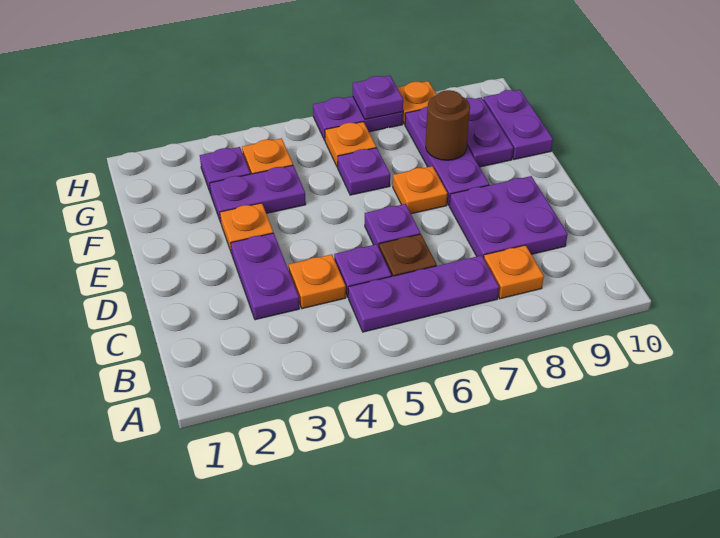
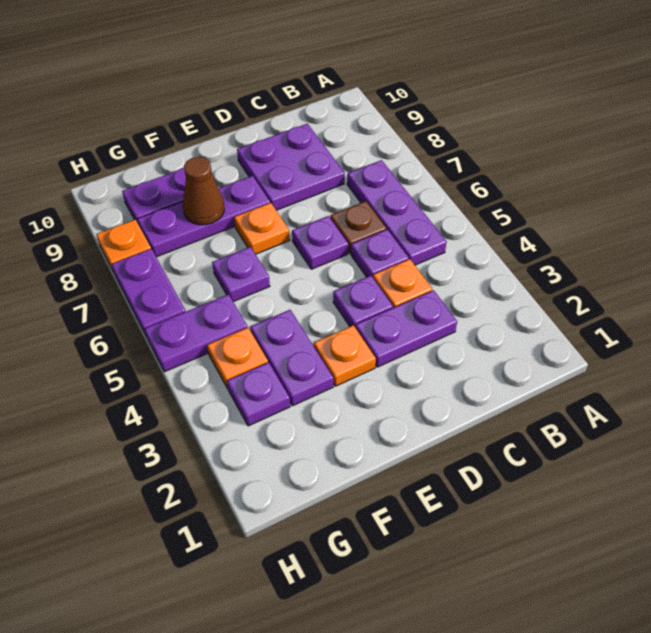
orange plate B8 level 1 -> none
brown round brick F8 level 2 -> brown cone F8 level 2
purple plate F10:G10 level 1 -> purple plate G5:H5 level 1
orange plate G6 level 1 -> none
purple plate H7 level 2 -> purple plate D4 level 1

